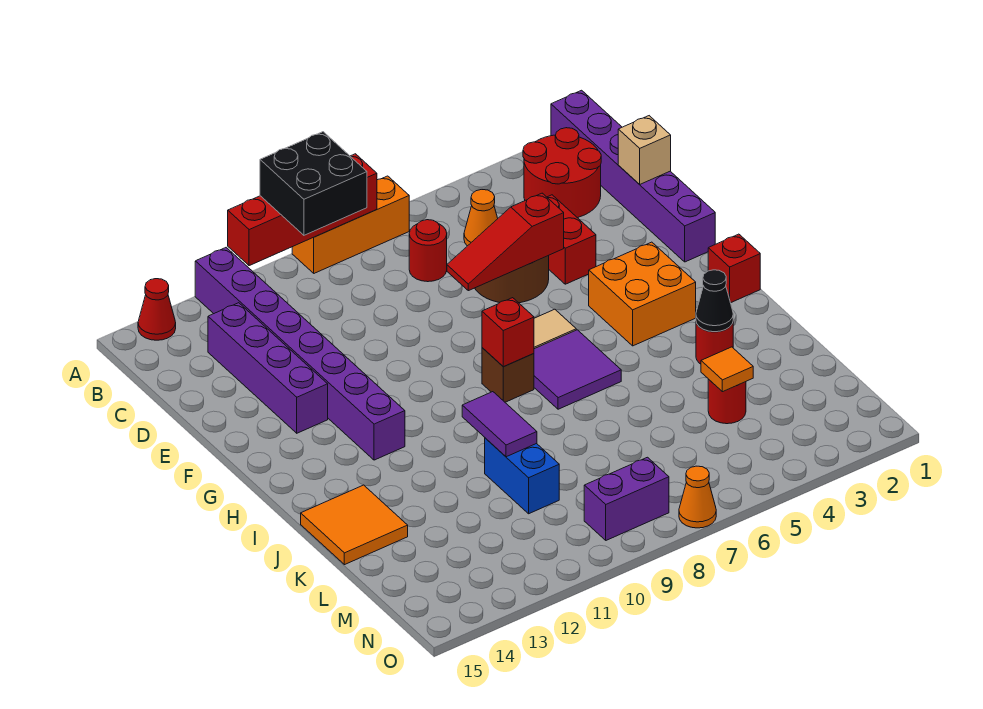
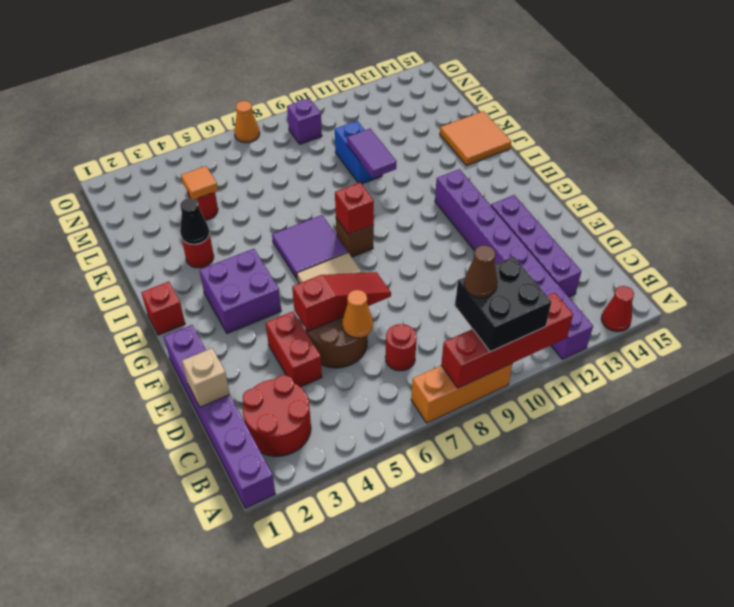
none -> brown cone B9 level 4
orange brick G3:H4 level 1 -> purple brick G3:H4 level 1
purple brick N8:N9 level 1 -> purple brick N9 level 1

